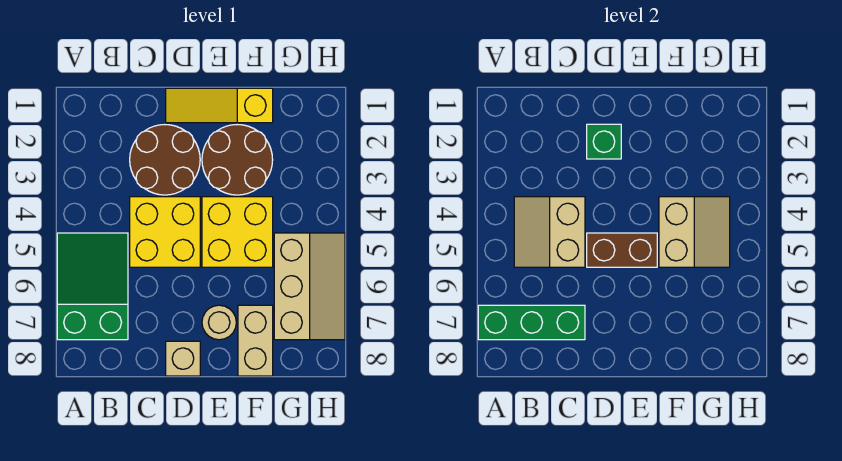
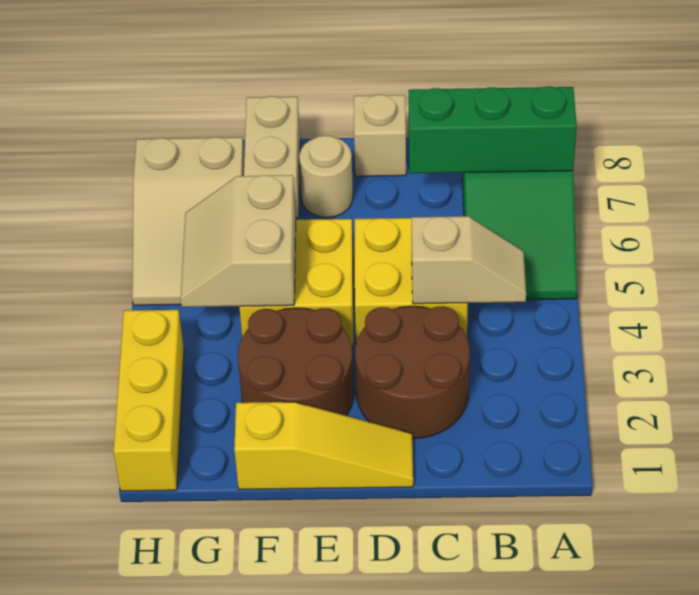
tan slope B4:C5 level 2 top C -> tan slope B4:C4 level 2 top C
green brick D2 level 2 -> none
brown brick D5:E5 level 2 -> none
tan slope G5:H7 level 1 top G -> tan slope G5:H7 level 1 top 7
none -> yellow brick H1:H3 level 1

